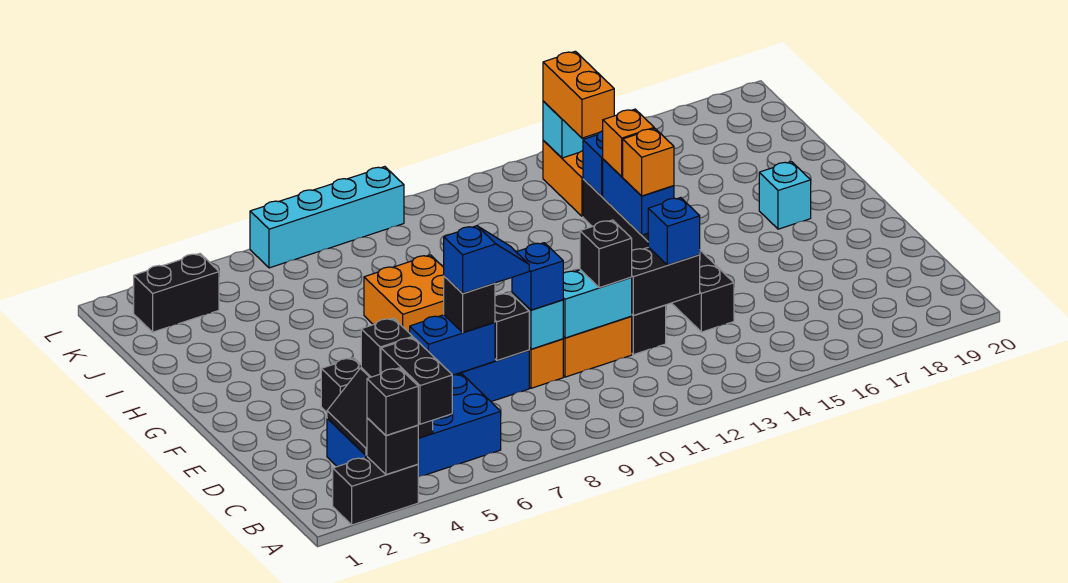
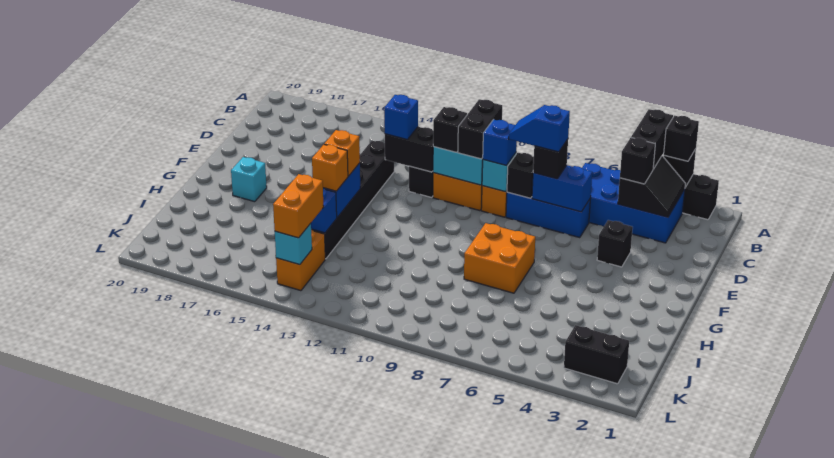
none -> black brick C10:D10 level 3
cyan brick L6:L9 level 1 -> none

